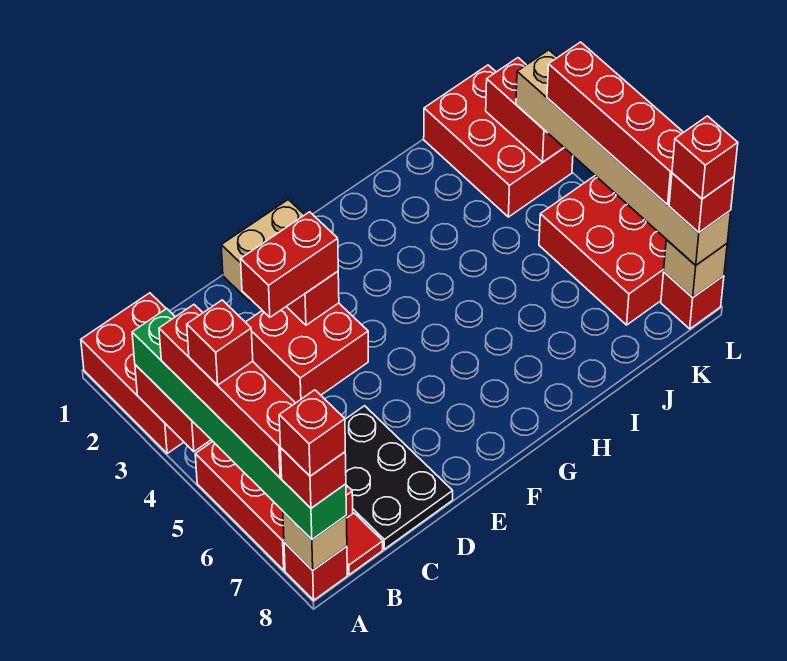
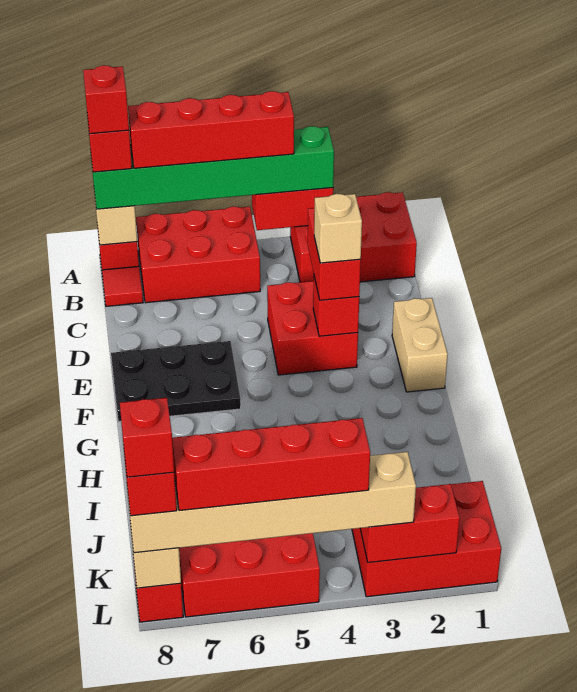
red brick A5 level 5 -> none
black plate C6:D8 level 1 -> black plate E6:F8 level 1
none -> tan brick E3 level 4

